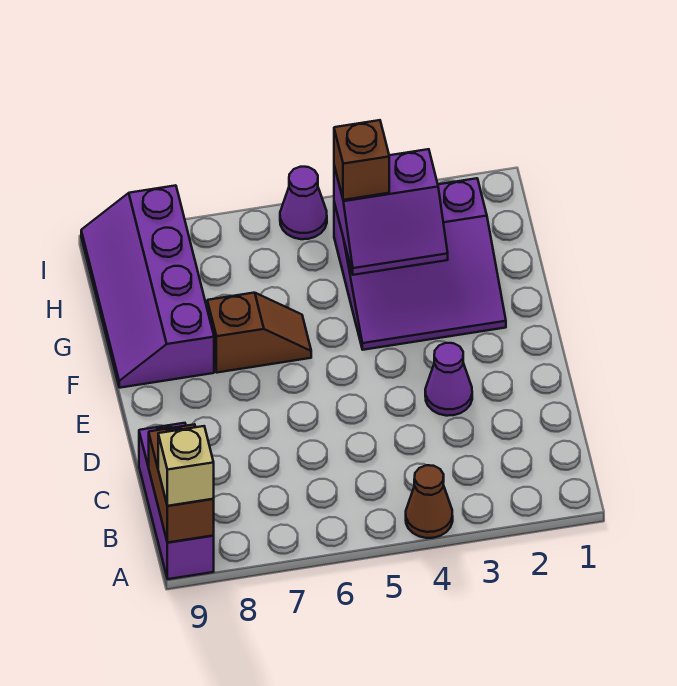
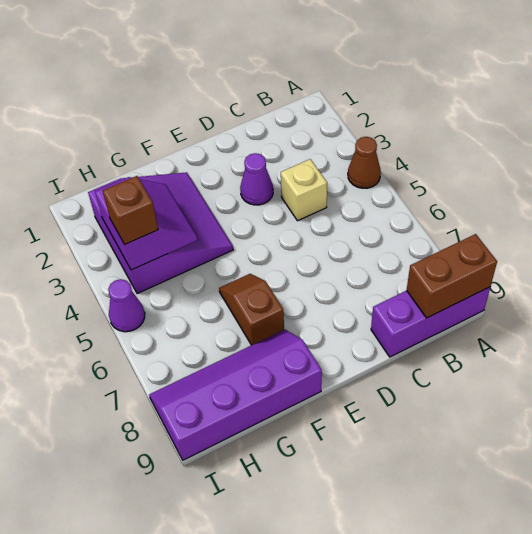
tan brick A9 level 3 -> tan brick C4 level 1
purple slope F8:I9 level 1 top 8 -> purple slope F8:I9 level 1 top 9

